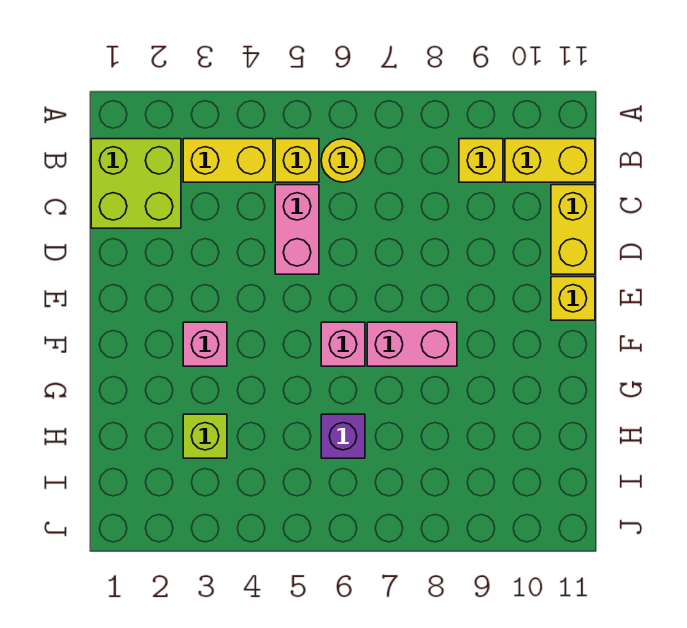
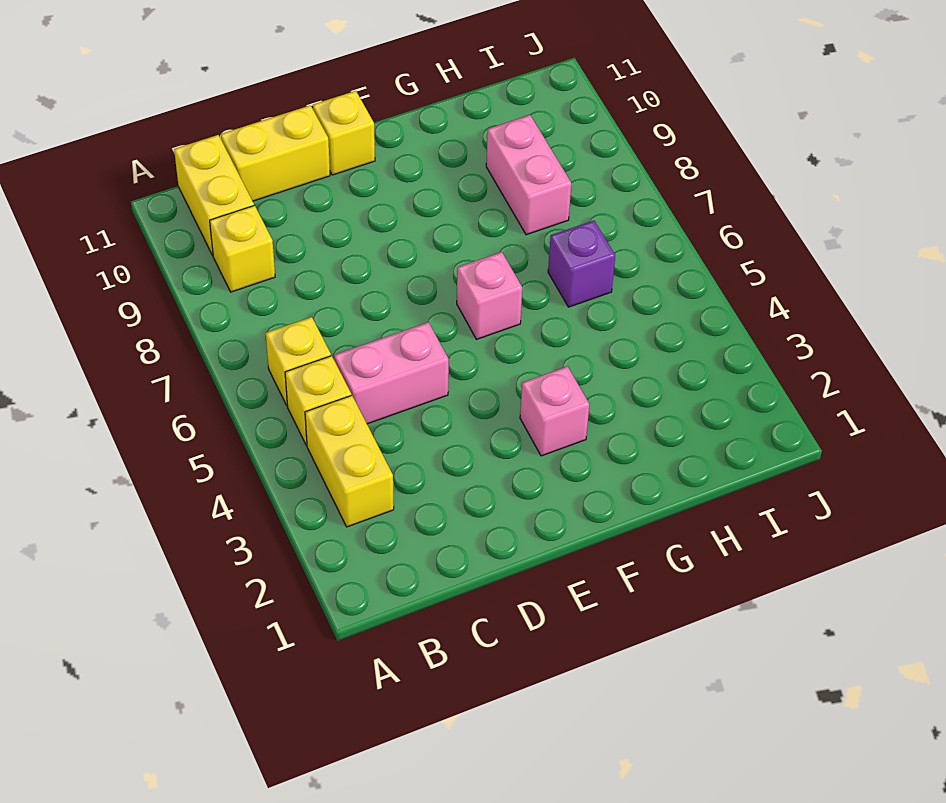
lime brick B1:C2 level 1 -> none
yellow round brick B6 level 1 -> yellow brick B6 level 1
pink brick F7:F8 level 1 -> pink brick H8:H9 level 1
lime brick H3 level 1 -> none

